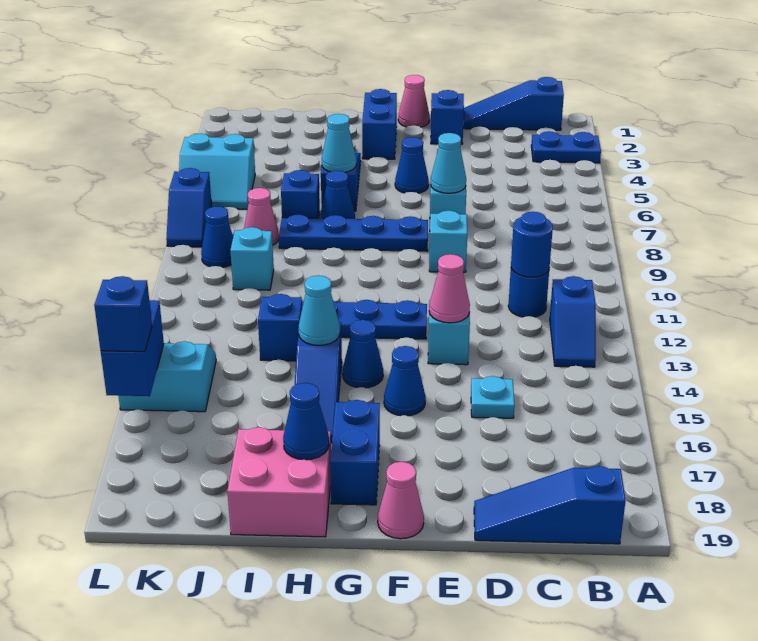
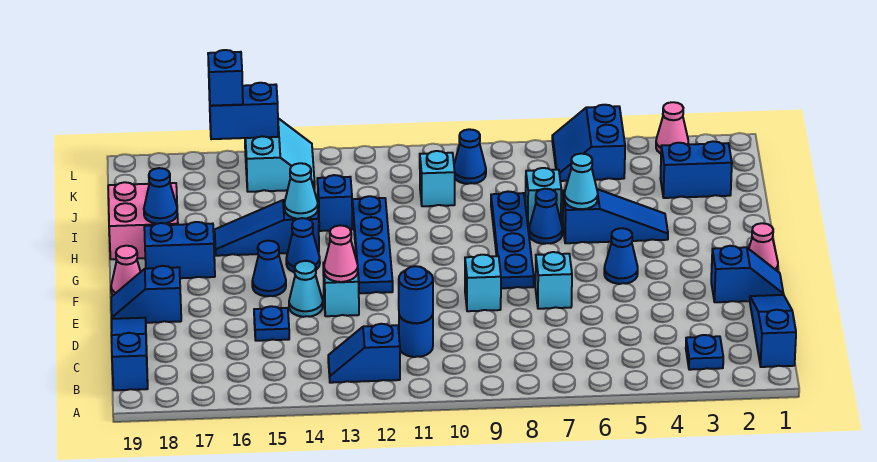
blue plate A3:B3 level 1 -> blue plate B3 level 1
cyan plate D15 level 1 -> blue plate D15 level 1
cyan cone E7 level 2 -> cyan cone E14 level 1
blue brick G2:G3 level 1 -> blue brick J2:J3 level 1
blue brick I7 level 1 -> cyan brick I7 level 1
pink cone J8 level 1 -> pink cone L3 level 1
cyan slope K5:L6 level 1 top 5 -> blue slope K5:L6 level 1 top 5
blue slope L7:L8 level 1 top 7 -> blue slope E18:E19 level 1 top 18

